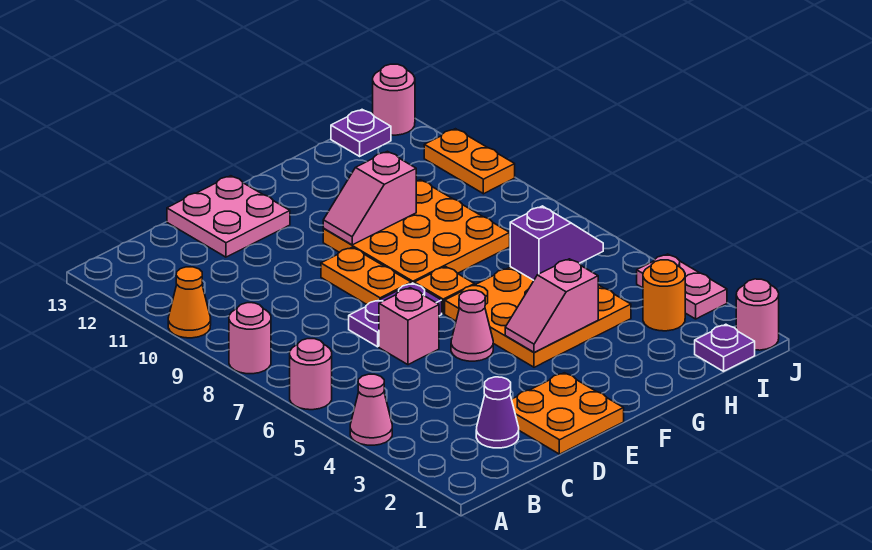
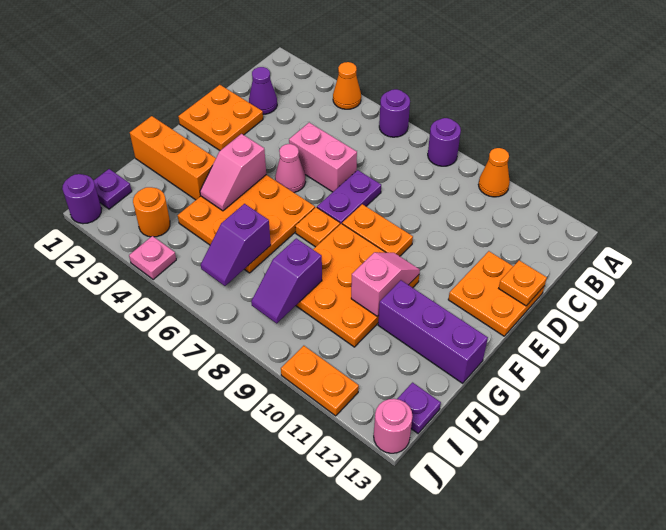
pink cone A4 level 1 -> orange cone A4 level 1
pink round brick A6 level 1 -> purple round brick A6 level 1
pink round brick A8 level 1 -> purple round brick A8 level 1
pink brick D6 level 1 -> pink brick D5:D6 level 1
pink plate D12:E13 level 1 -> orange plate D12:E13 level 1
none -> orange plate D13 level 2
pink slope F4:G4 level 2 top G -> pink slope F4:G4 level 2 top F
none -> orange brick G1:G3 level 1
none -> purple brick G11:G13 level 1
none -> purple slope H8:I8 level 2 top H
pink round brick J1 level 1 -> purple round brick J1 level 1
pink plate J3:J4 level 1 -> pink plate J4 level 1

